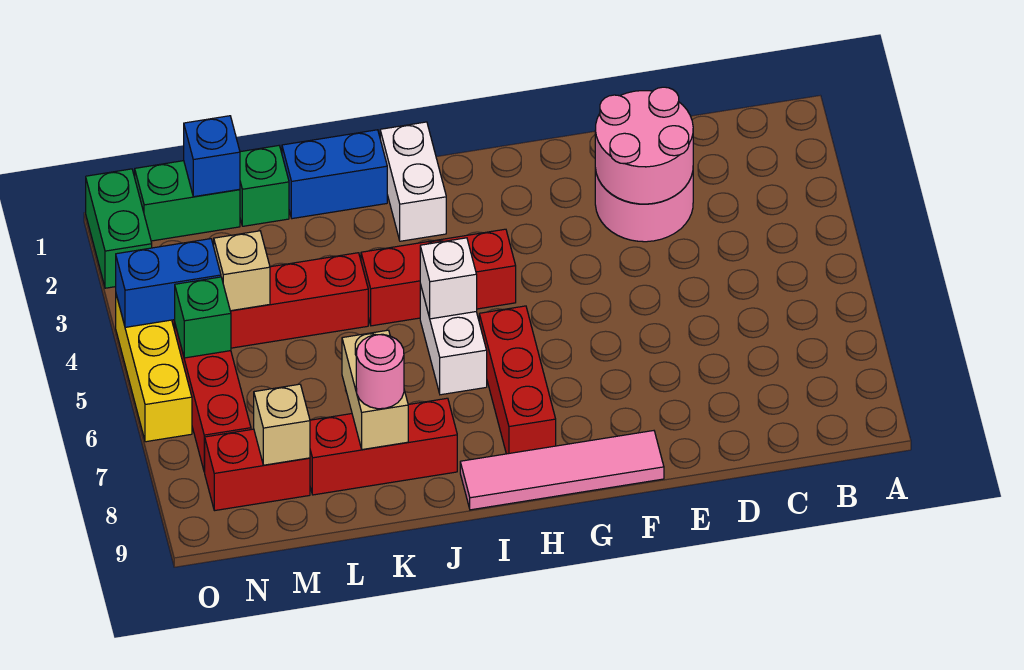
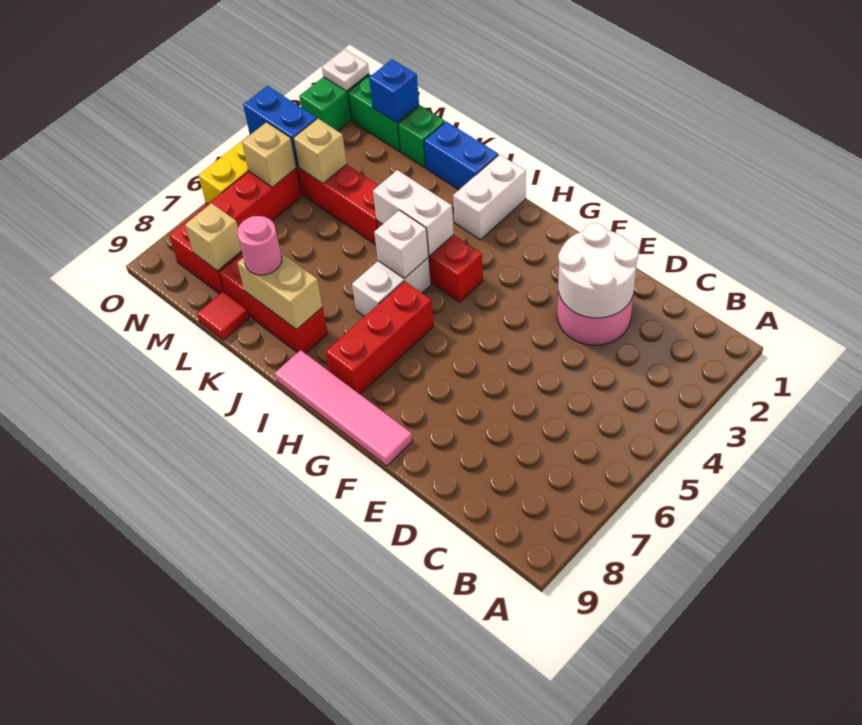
pink round brick D2:E3 level 2 -> white round brick D2:E3 level 2
none -> white brick I4:J4 level 2
tan brick K7:K8 level 2 -> tan brick J8:K8 level 2
none -> red tile L9 level 1
green brick N5 level 2 -> tan brick N5 level 2
none -> white plate O1 level 2

